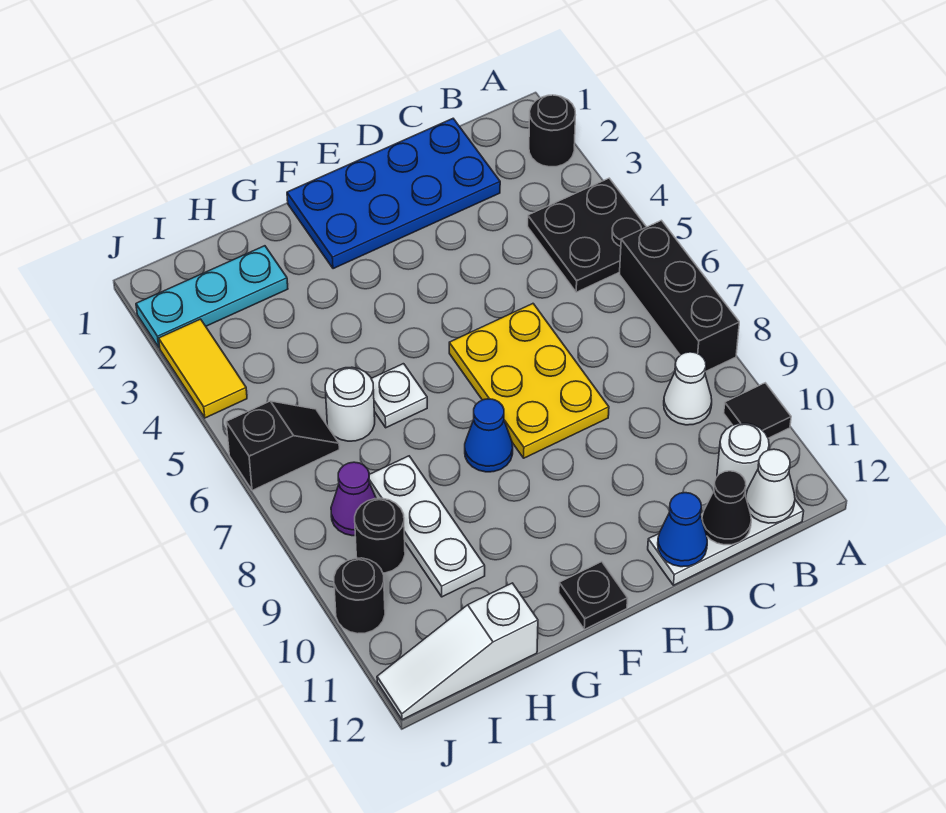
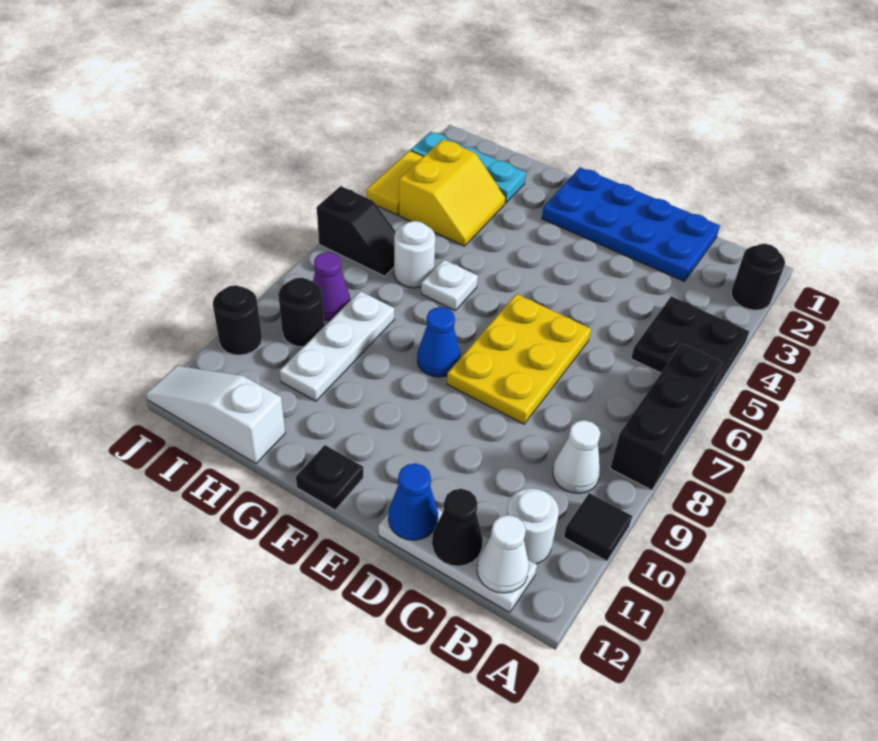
none -> yellow slope H3:I4 level 1 top I

